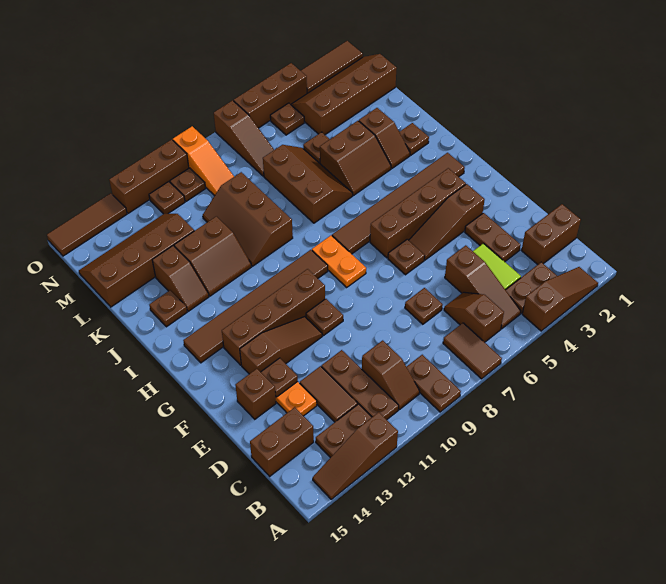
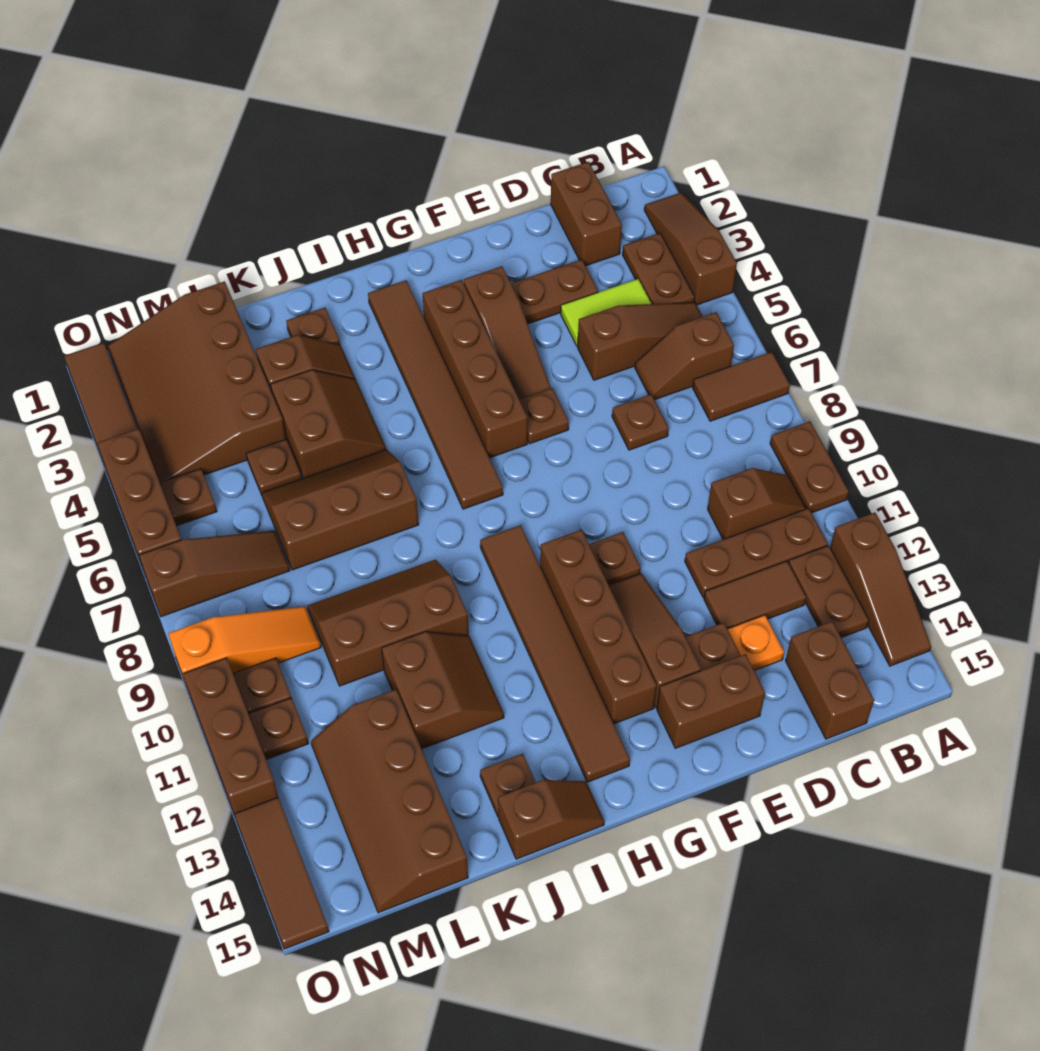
brown plate A9:B9 level 1 -> brown plate A9:A10 level 1
brown brick E14 level 1 -> brown brick E14:F14 level 1
orange plate G8:H8 level 1 -> none
brown slope J9:L10 level 1 top 9 -> brown slope J9:L10 level 1 top 10
brown slope J13:K13 level 1 top K -> brown slope I15:J15 level 1 top J
brown slope M1:N4 level 1 top M -> brown slope L1:N4 level 1 top L

